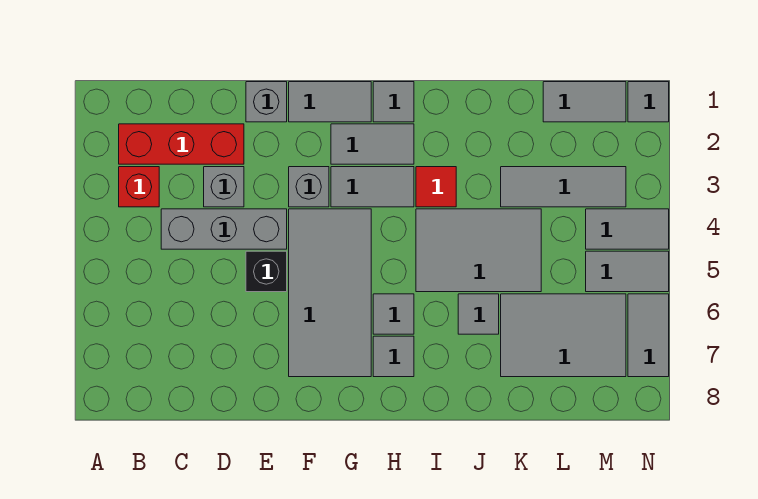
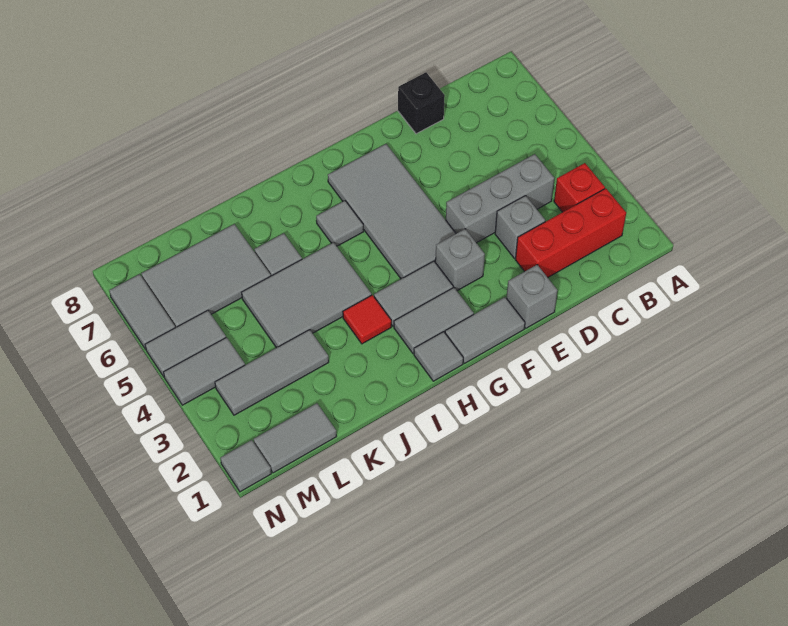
black brick E5 level 1 -> black brick D8 level 1
grey tile H7 level 1 -> none

